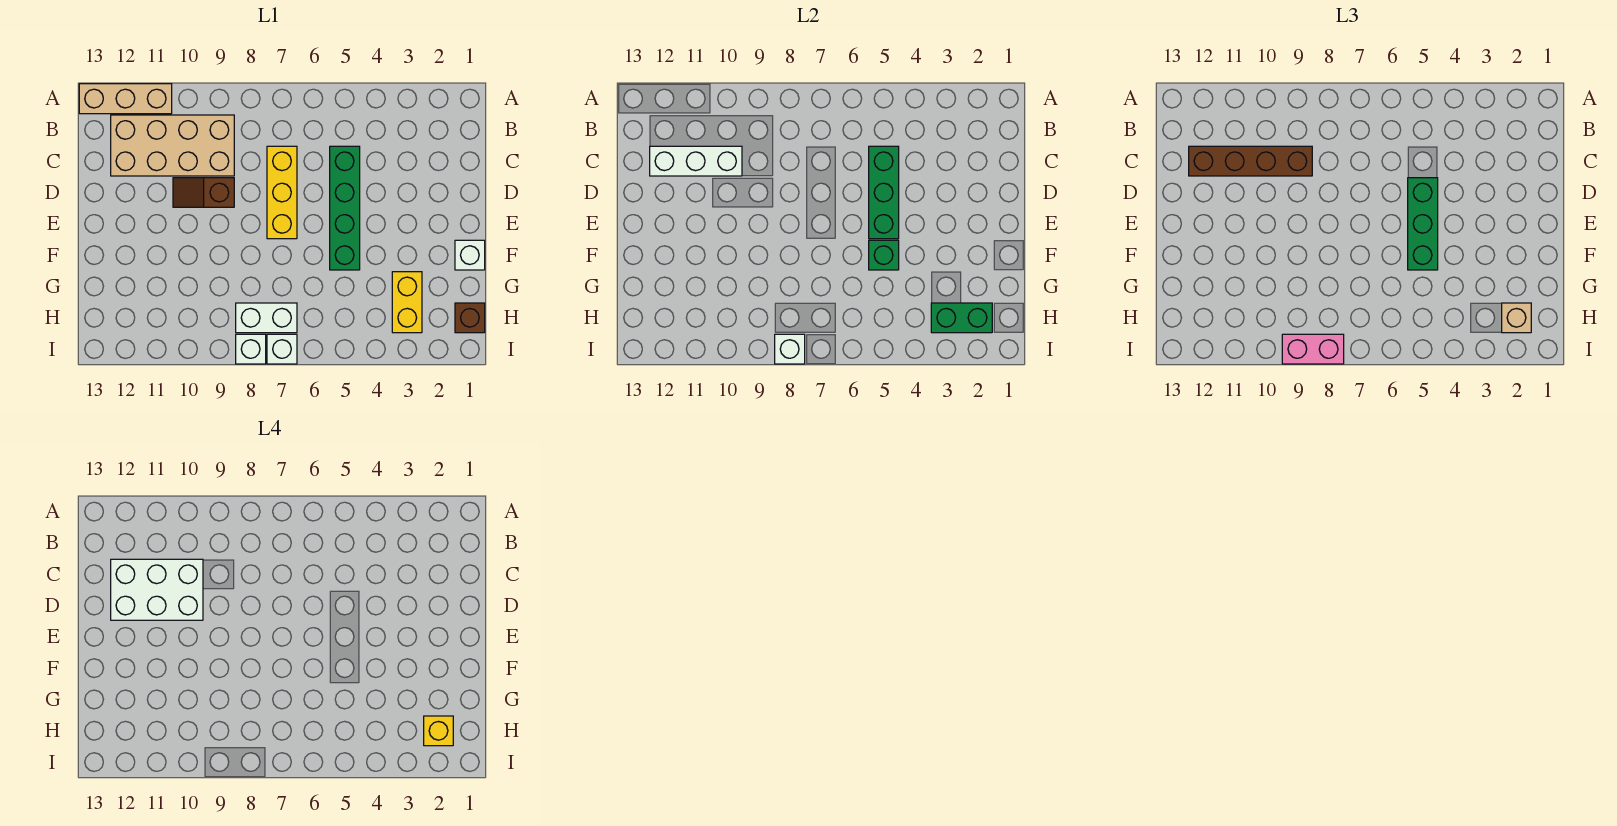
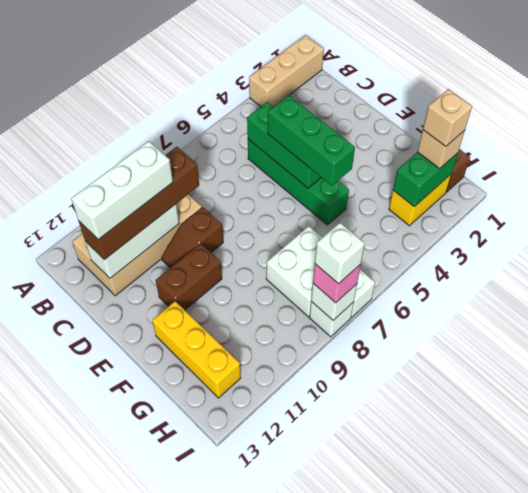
tan brick A11:A13 level 1 -> tan brick A1:A3 level 1
yellow brick C7:E7 level 1 -> yellow brick F12:H12 level 1
white brick C10:D12 level 4 -> white brick C10:C12 level 4
none -> brown brick E10:E11 level 1
white brick F1 level 1 -> white brick I8 level 4
green brick F5 level 2 -> none
yellow brick G3:H3 level 1 -> yellow brick H2:H3 level 1
yellow brick H2 level 4 -> tan brick H2 level 4
white brick H7:H8 level 1 -> white brick G7:H8 level 1
pink brick I8:I9 level 3 -> pink brick I8 level 3

